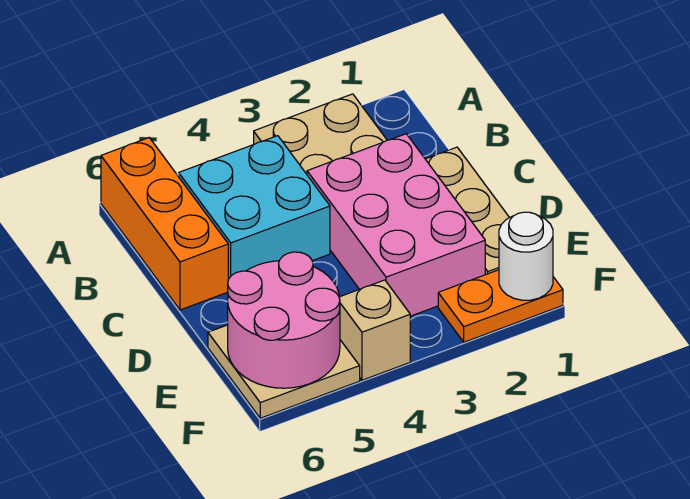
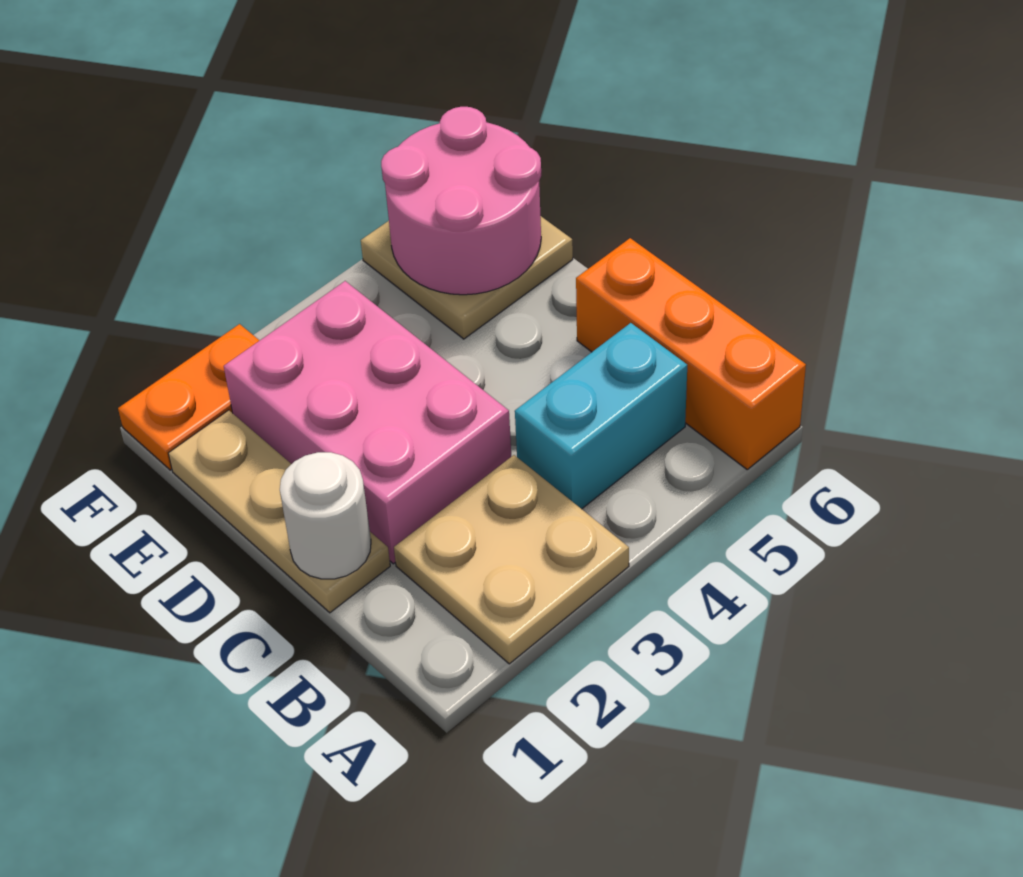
cyan brick B4:C5 level 1 -> cyan brick B4:B5 level 1
white round brick F1 level 2 -> white round brick C1 level 2
tan brick F4 level 1 -> none

